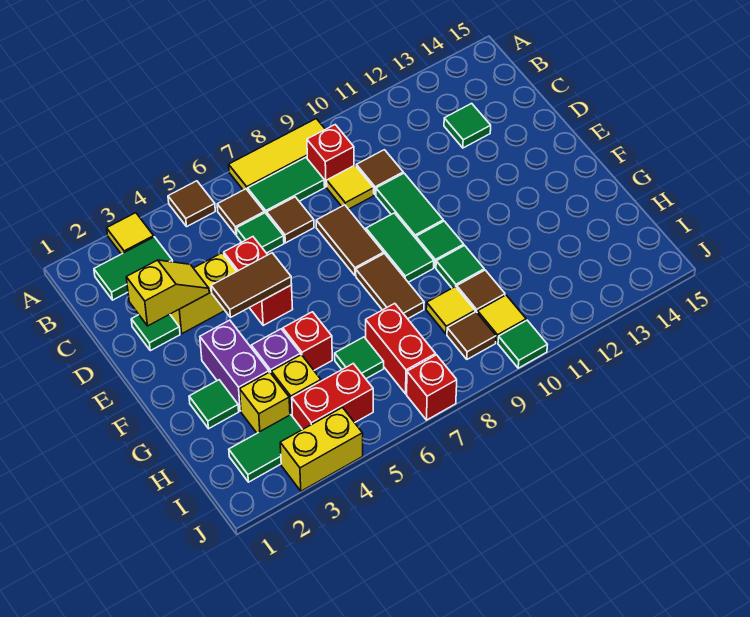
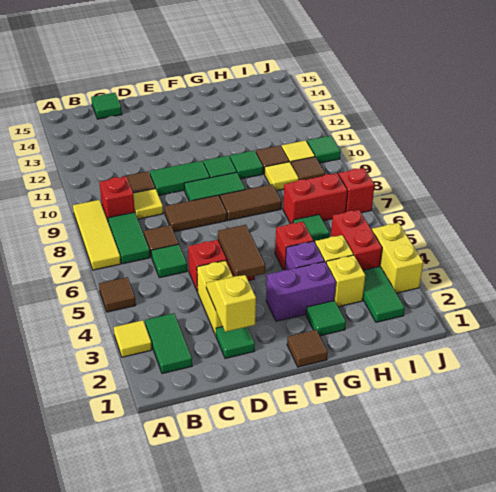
brown tile B6 level 1 -> brown tile F1 level 1
green tile C13 level 1 -> green tile C15 level 1

